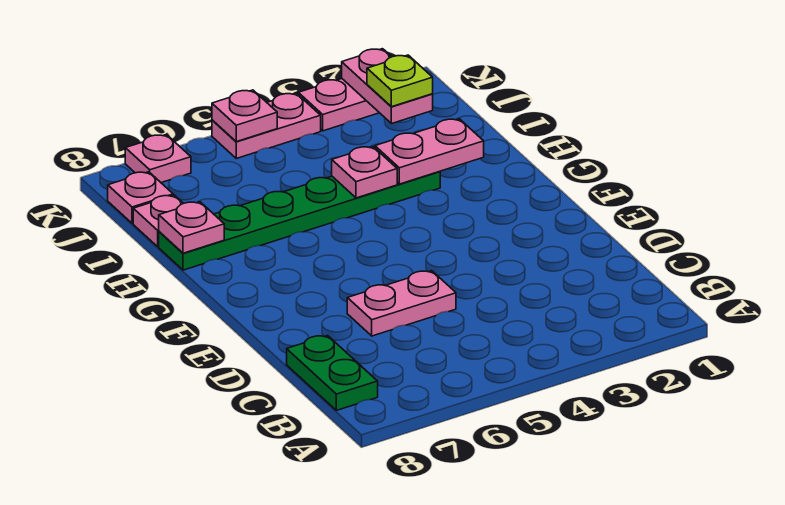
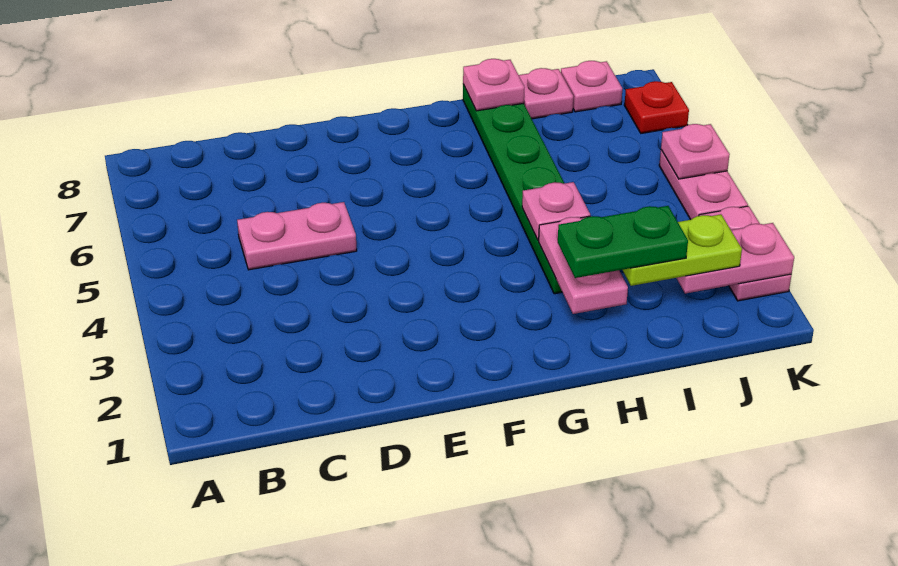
green plate B8:C8 level 1 -> green plate H2:I2 level 4
pink plate D5:D6 level 1 -> pink plate C5:D5 level 1
lime plate J2 level 3 -> lime plate I2:J2 level 3
pink plate K7 level 1 -> red plate K7 level 1

